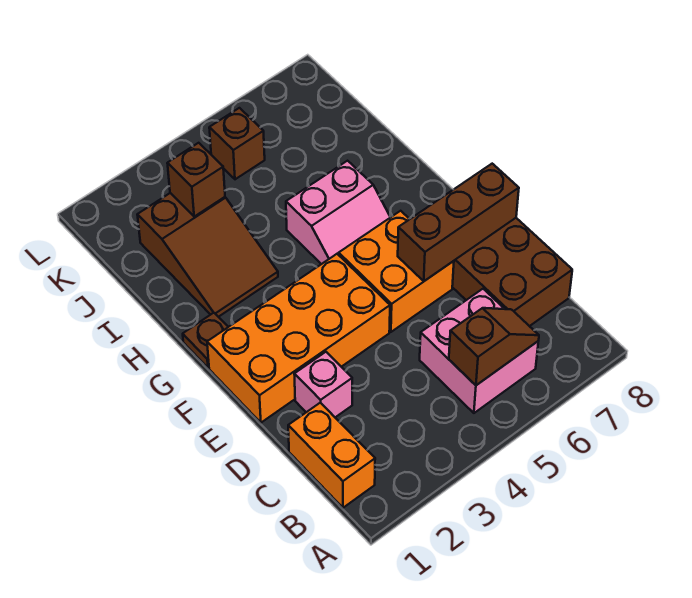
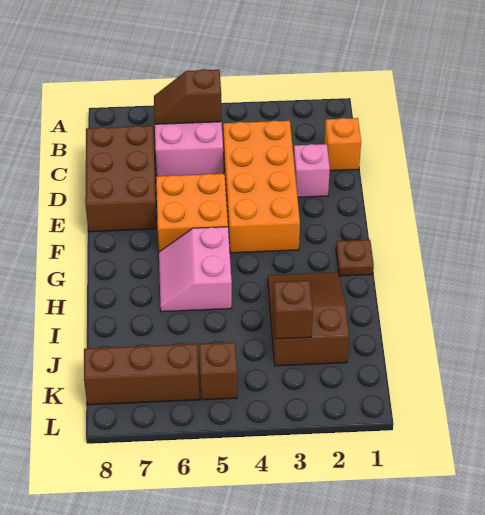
orange brick B1:C1 level 1 -> orange brick C1 level 1
orange brick E1:F4 level 1 -> orange brick C3:F4 level 1
brown brick E6:E8 level 2 -> brown brick K6:K8 level 1
pink slope G5:H6 level 1 top H -> pink slope G5:H6 level 1 top 5

